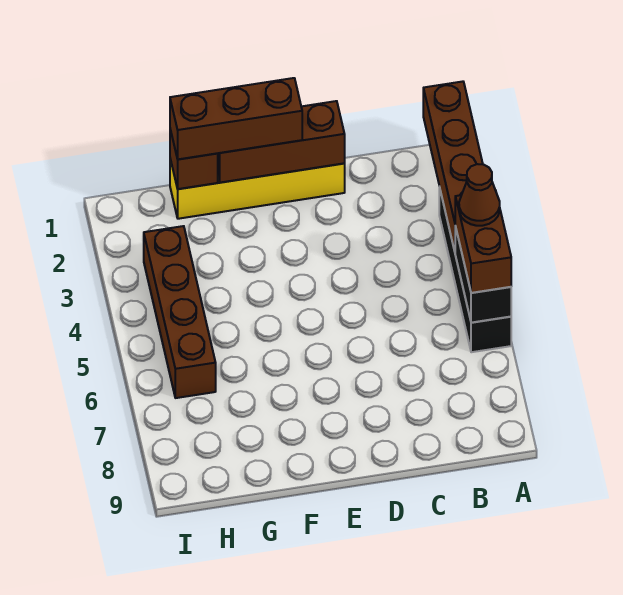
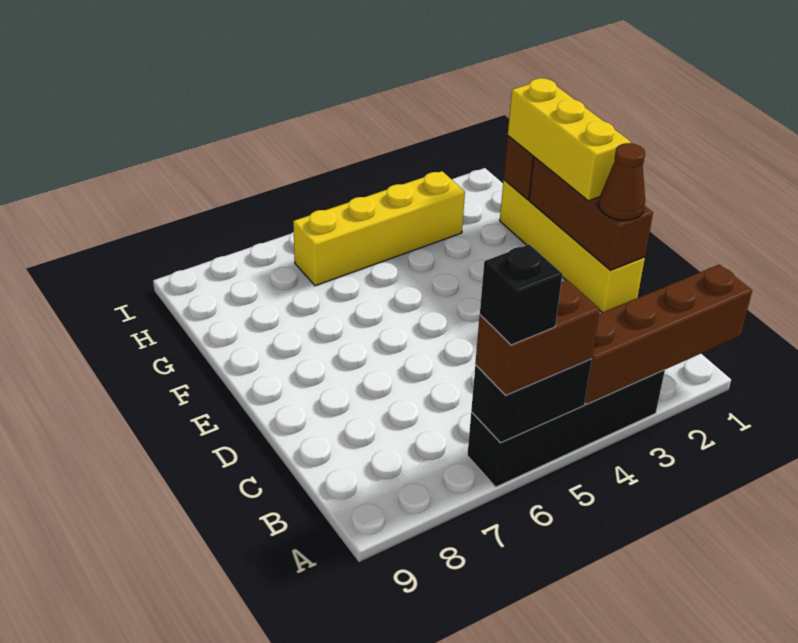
brown cone A5 level 4 -> brown cone D1 level 3
none -> black brick A6 level 4
brown brick E1:G1 level 3 -> yellow brick E1:G1 level 3
brown brick H3:H6 level 1 -> yellow brick H3:H6 level 1

